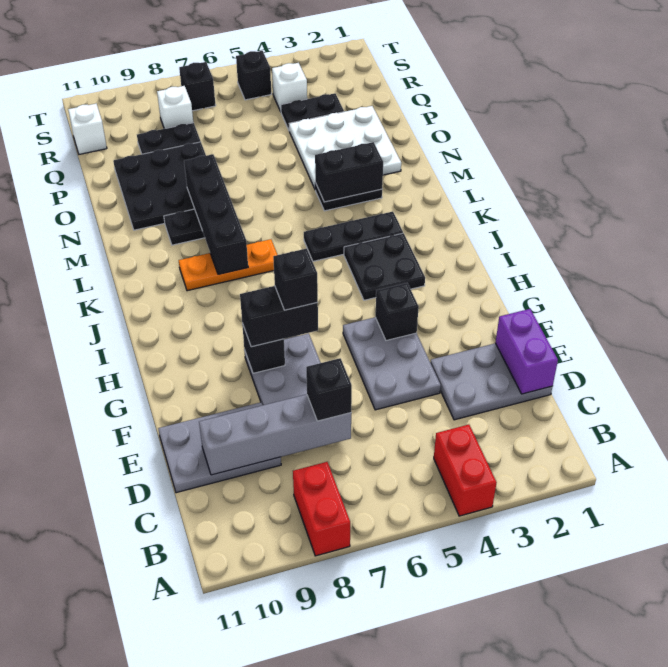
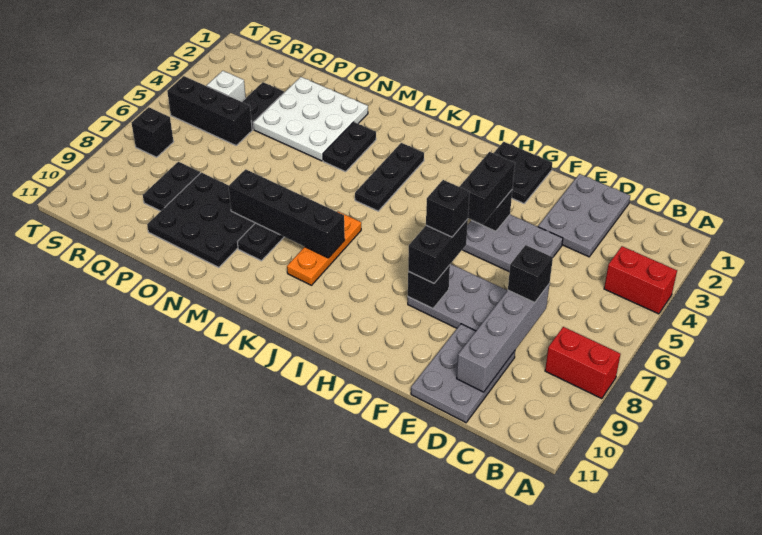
purple brick D1:E1 level 2 -> none
black plate I3:J4 level 1 -> black plate G1:H2 level 1
black brick M3:M4 level 2 -> black brick G4:G5 level 3
white brick R8 level 1 -> none
white brick R11 level 1 -> none
black brick S5 level 1 -> black brick Q5:S5 level 1

